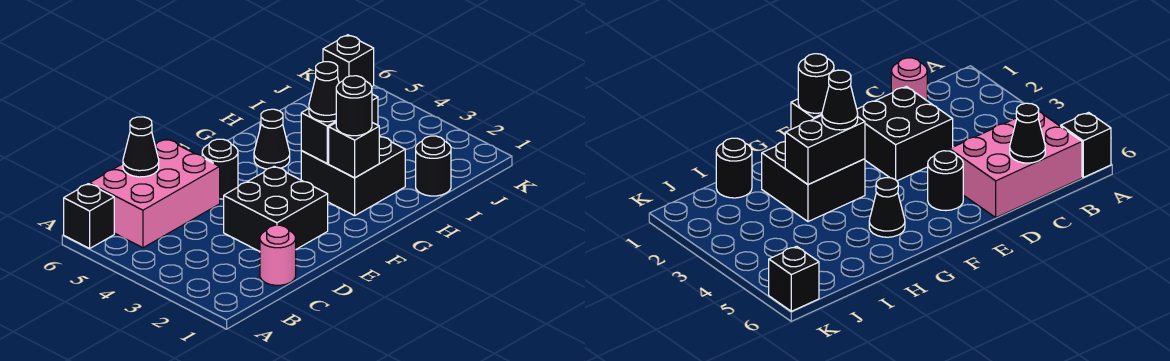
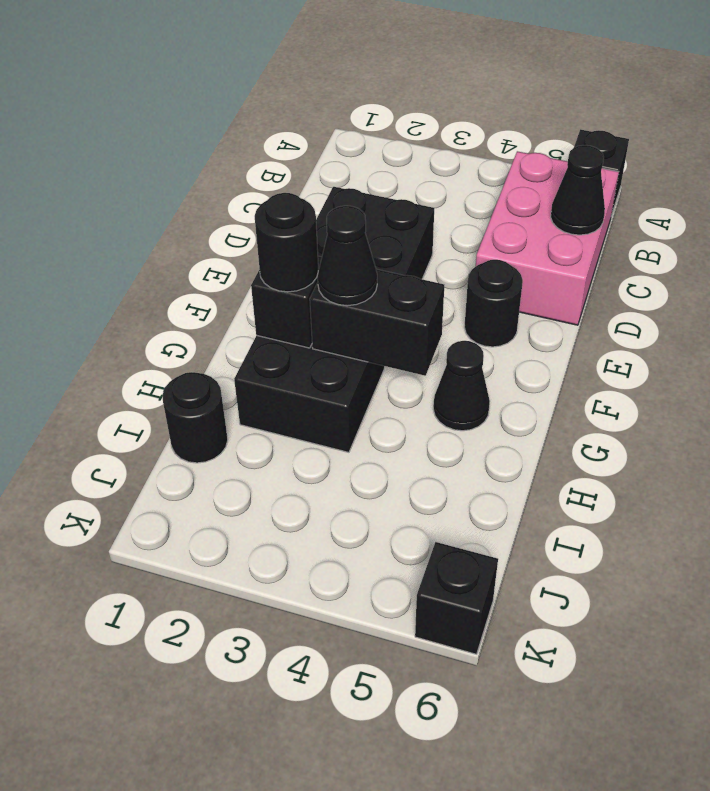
pink round brick C1 level 1 -> none
black brick G3:H3 level 2 -> black brick G3:G4 level 2

